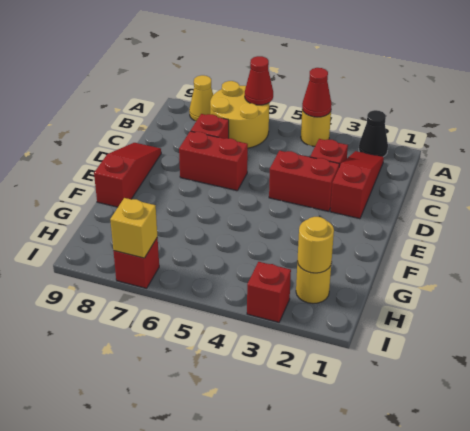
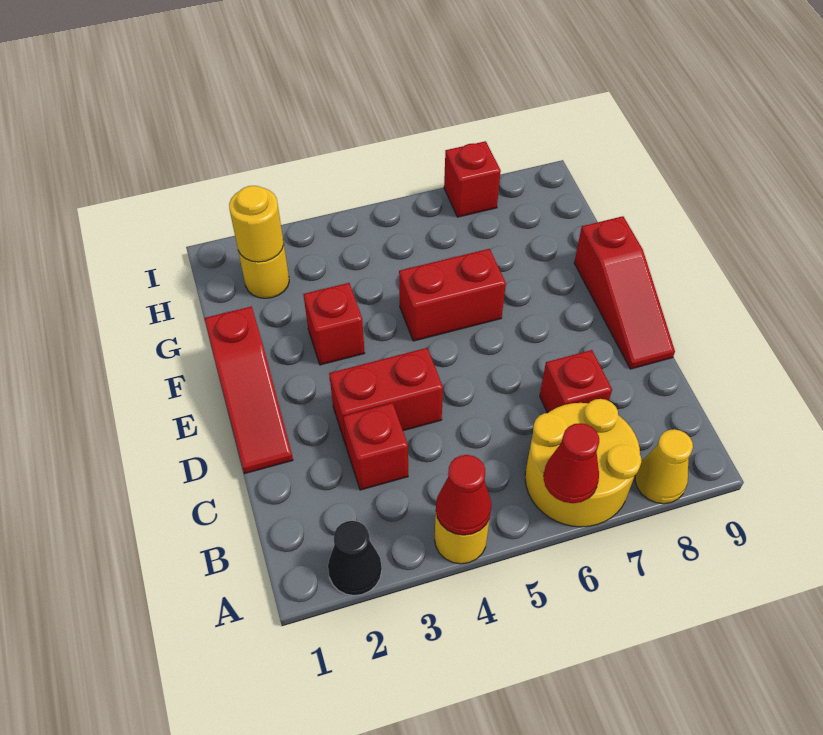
red slope B2:D2 level 1 top D -> red slope D1:F1 level 1 top F
red brick D6:D7 level 1 -> red brick F5:F6 level 1
red brick I3 level 1 -> red brick F3 level 1
yellow brick I7 level 2 -> none

